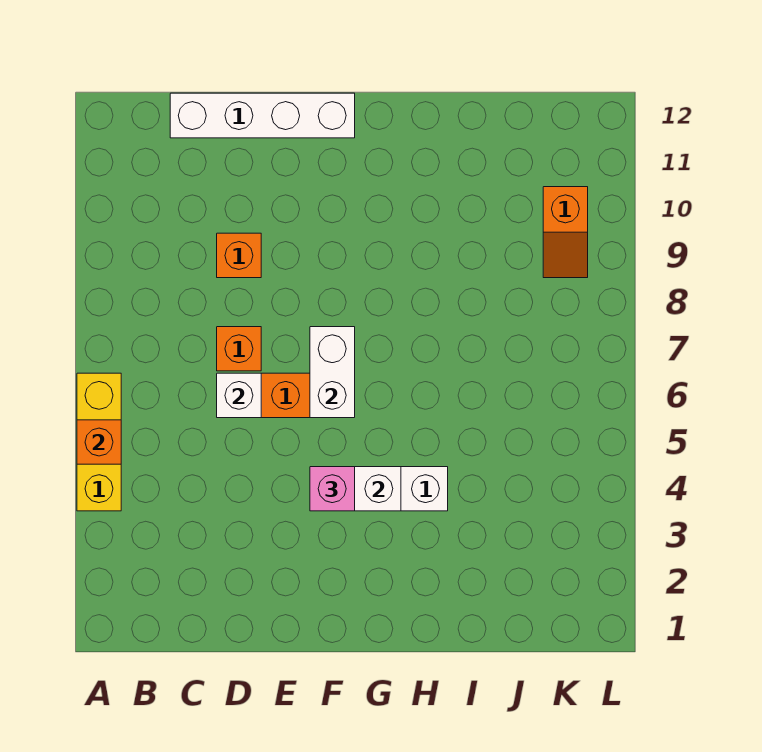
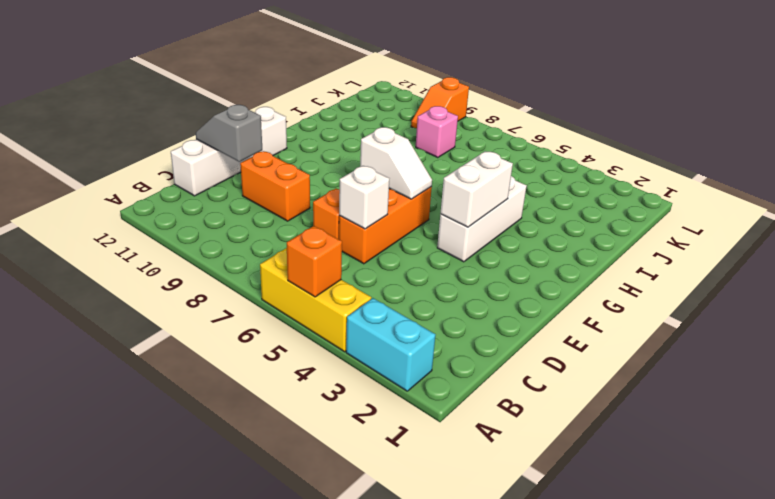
none -> cyan brick A2:A3 level 1
orange brick D9 level 1 -> orange brick D9:D10 level 1
none -> grey slope D11:D12 level 2 top 11
pink brick F4 level 3 -> pink brick J8 level 1
white brick F6:F7 level 2 -> white slope F6:F7 level 2 top 7
orange slope K9:K10 level 1 top 10 -> orange slope K9:L9 level 1 top L

